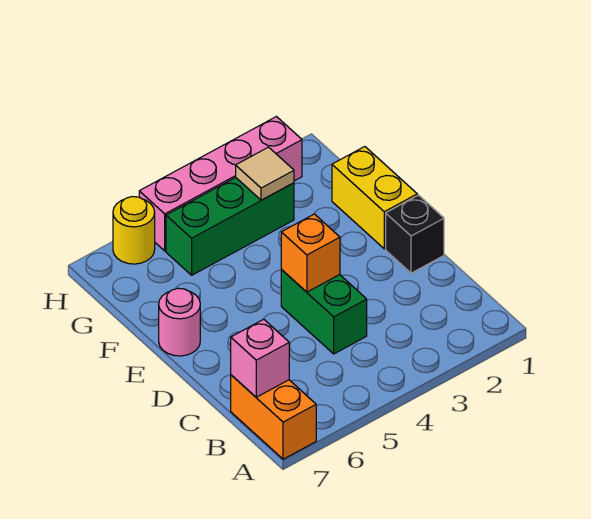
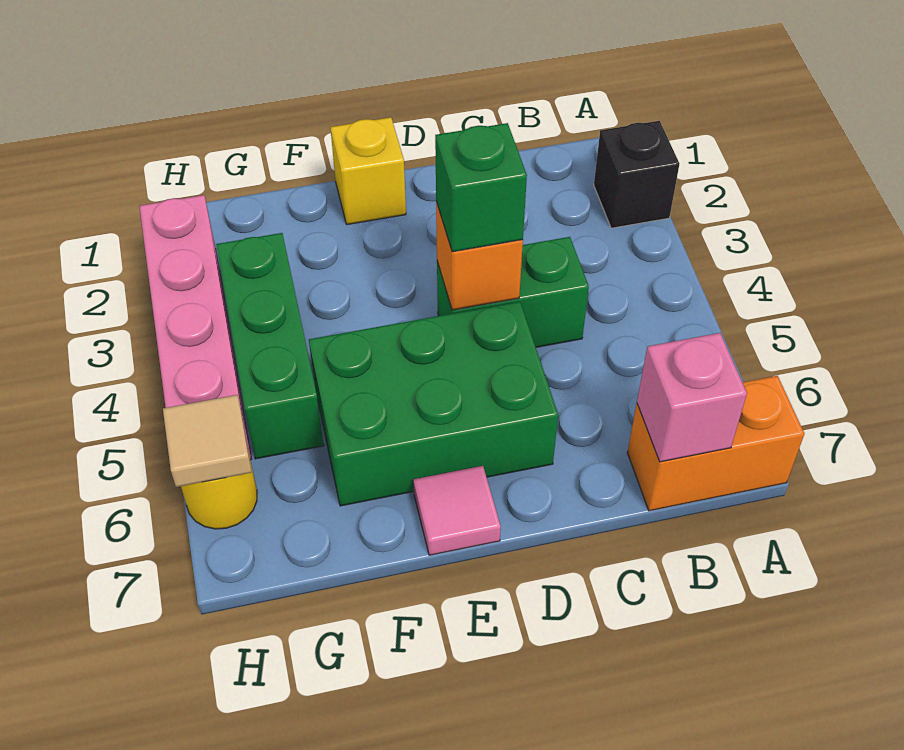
black brick D1 level 1 -> black brick A2 level 1
none -> green brick D4 level 3
none -> green brick D5:F6 level 1
yellow brick E1:F1 level 1 -> yellow brick E1 level 1
pink round brick E7 level 1 -> pink tile E7 level 1
tan tile G3 level 2 -> tan tile H6 level 2

